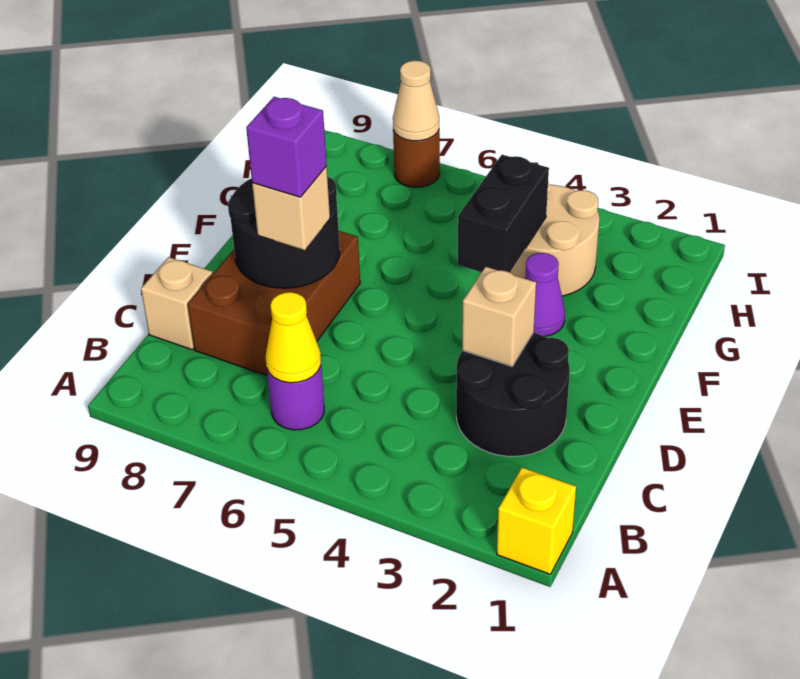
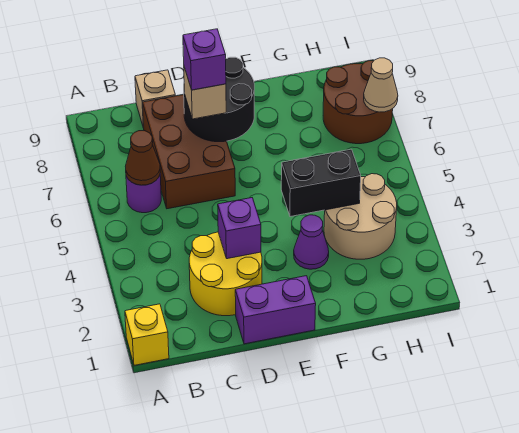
yellow cone B6 level 2 -> brown cone B6 level 2
black round brick C2:D3 level 1 -> yellow round brick C2:D3 level 1
brown brick C7:E8 level 1 -> brown brick C6:D8 level 1
none -> purple brick D1:E1 level 1
tan brick D3 level 2 -> purple brick D3 level 2
brown round brick I7 level 1 -> brown round brick H7:I8 level 1

